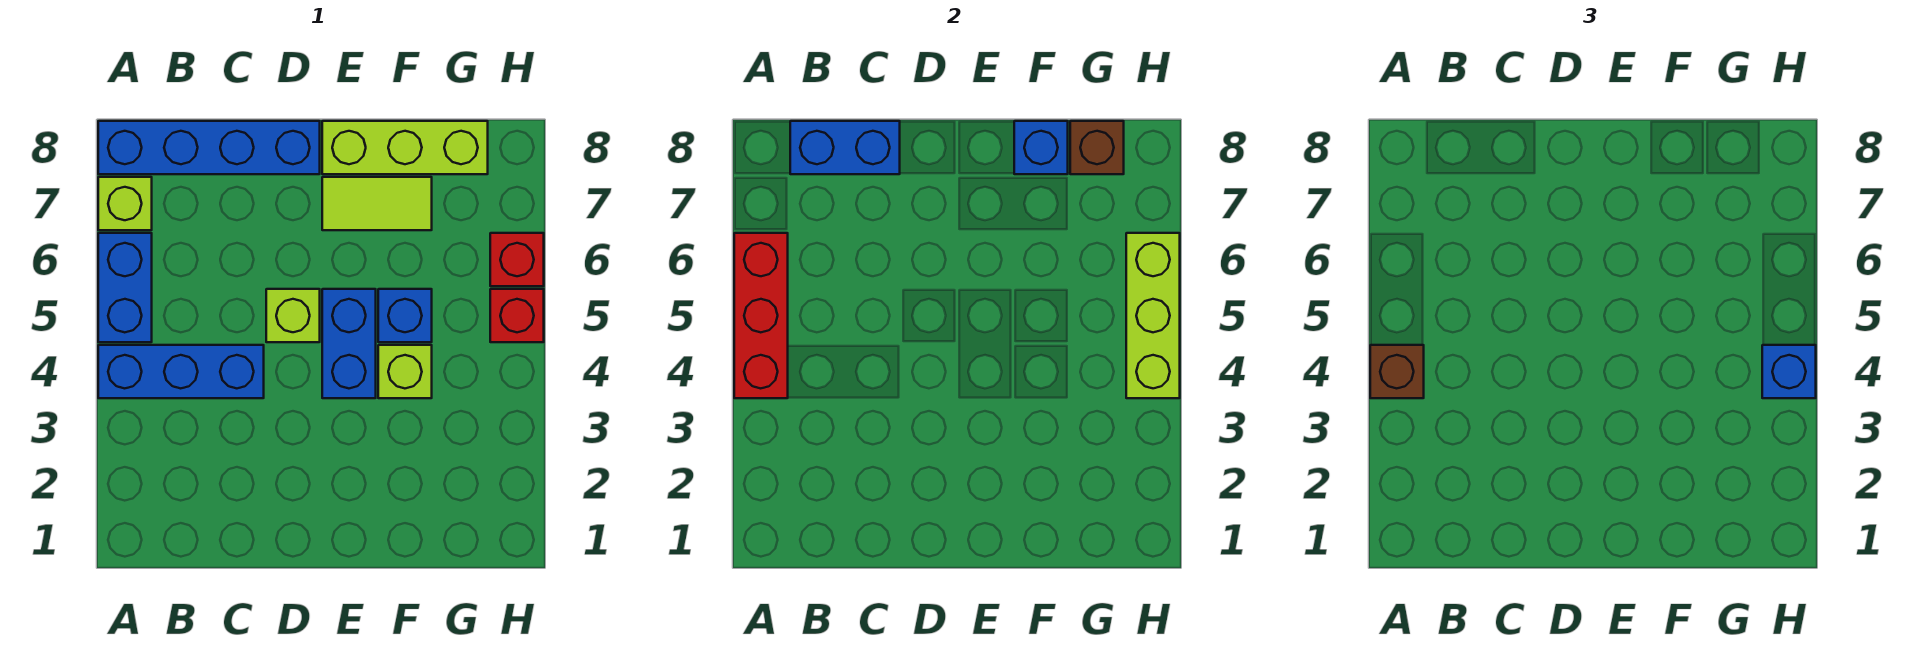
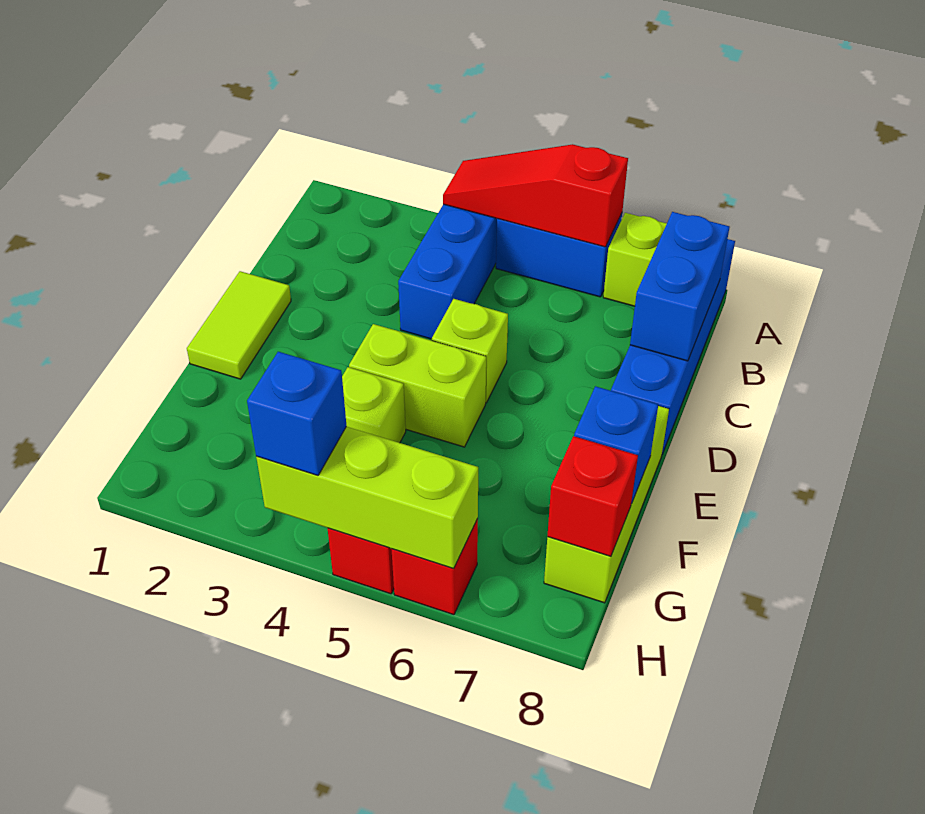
red brick A4:A6 level 2 -> red slope A4:A6 level 2 top 6
brown brick A4 level 3 -> none
blue brick E4:E5 level 1 -> lime brick E4:E5 level 1
lime tile E7:F7 level 1 -> lime tile D1:E1 level 1
blue brick F5 level 1 -> none
brown brick G8 level 2 -> red brick G8 level 2

